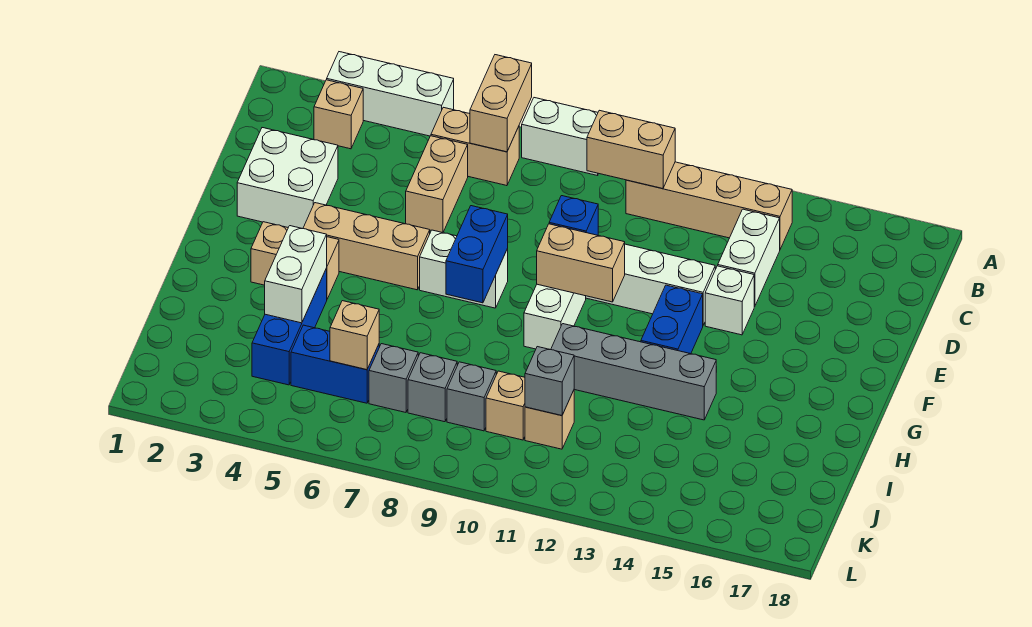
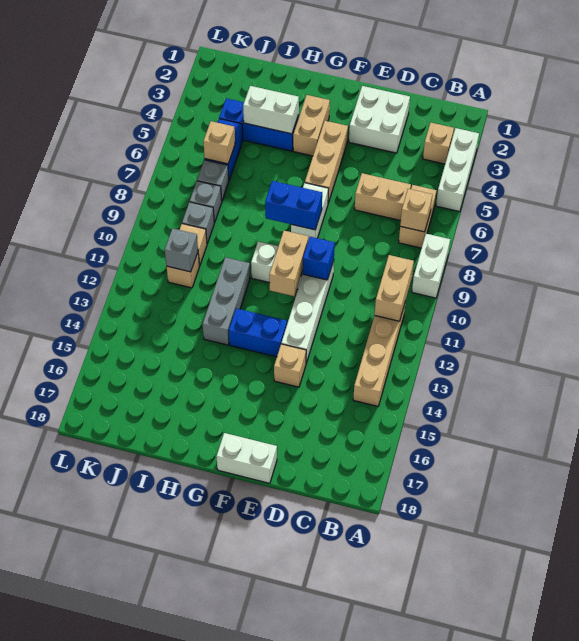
tan brick A7:B7 level 2 -> tan brick B7 level 2
white brick C14:D14 level 1 -> white brick E18:F18 level 1
white brick E14 level 1 -> tan brick E14 level 1
grey brick H11:H14 level 1 -> grey brick H11:H13 level 1

